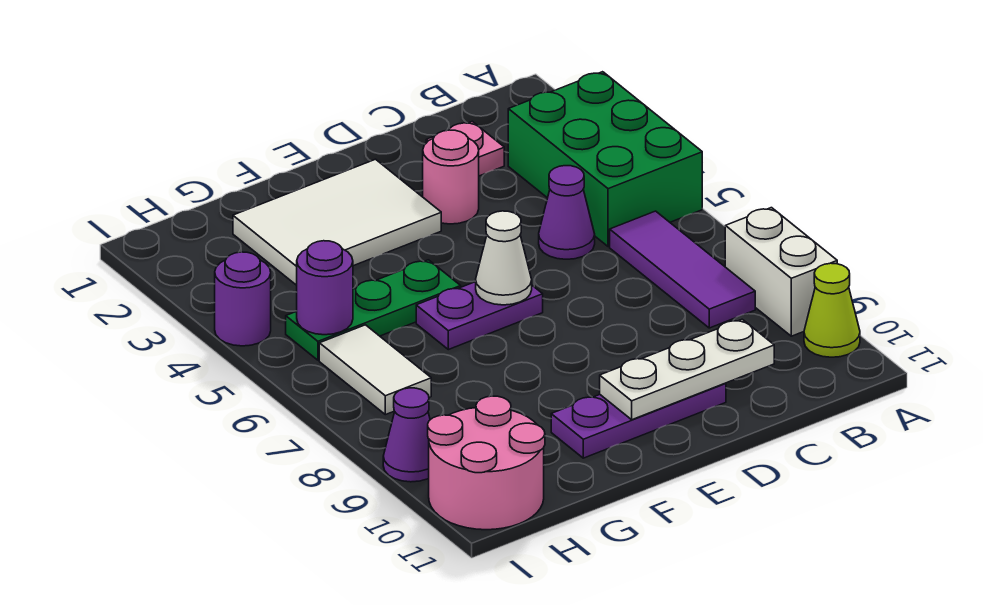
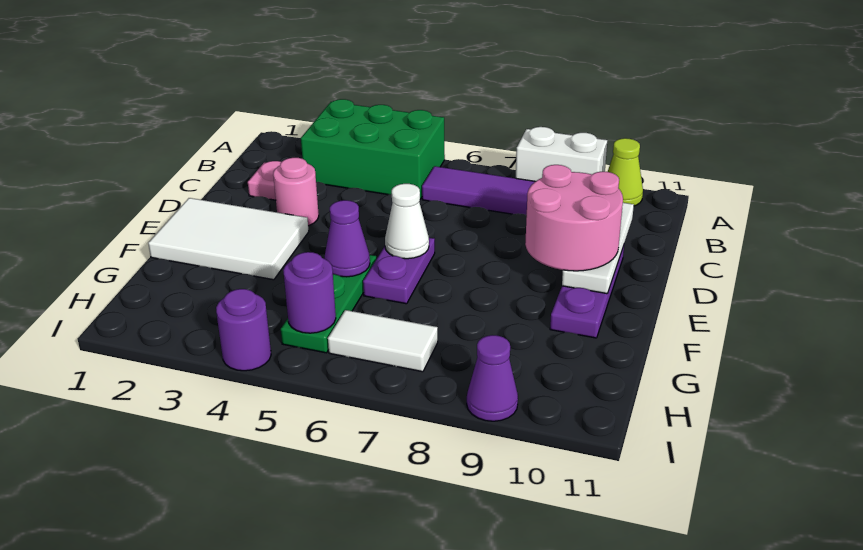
purple cone C5 level 1 -> purple cone F5 level 2
white tile E2:G3 level 1 -> white tile E1:F3 level 1
pink round brick H10:I11 level 1 -> pink round brick D9:E10 level 3

